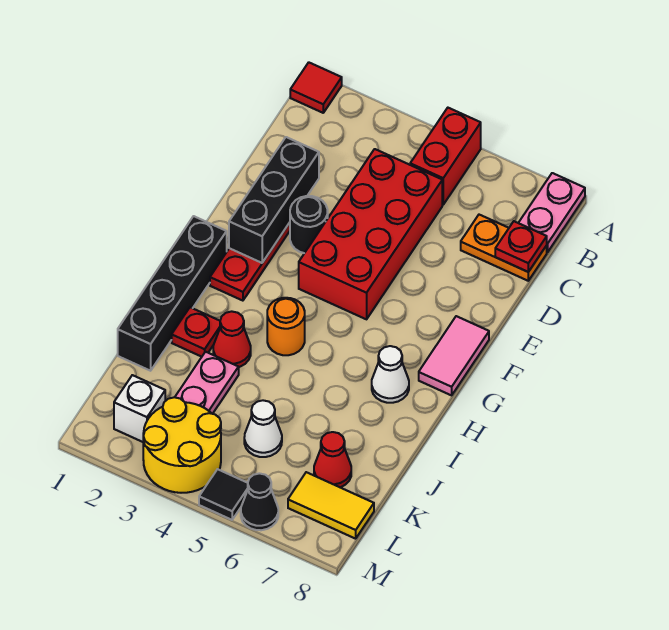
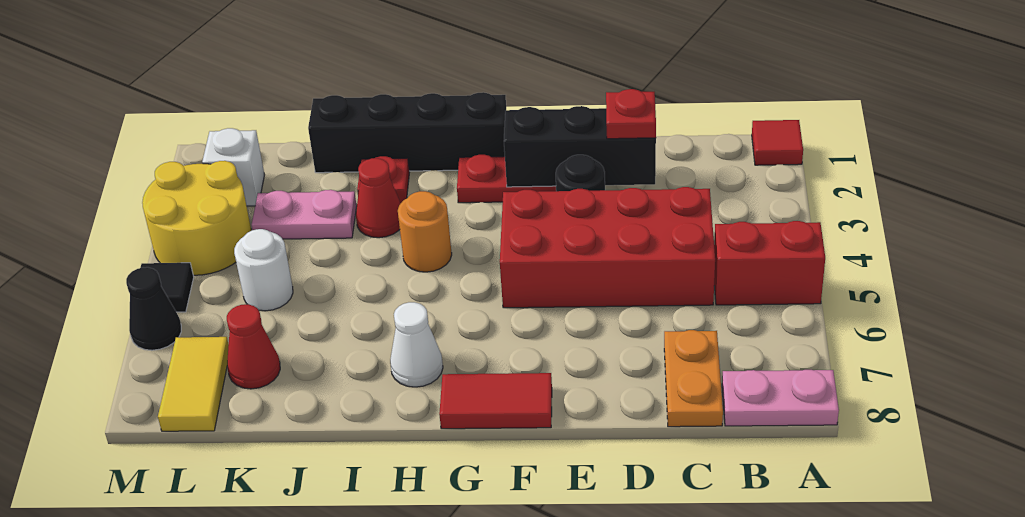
red plate C8 level 2 -> red plate D2 level 3
pink tile F8:G8 level 1 -> red tile F8:G8 level 1
white cone K5 level 1 -> white round brick K5 level 1

